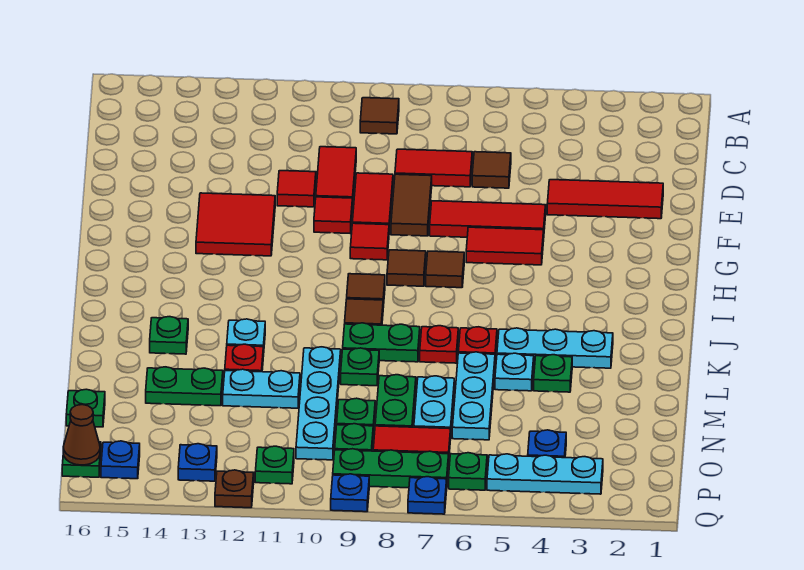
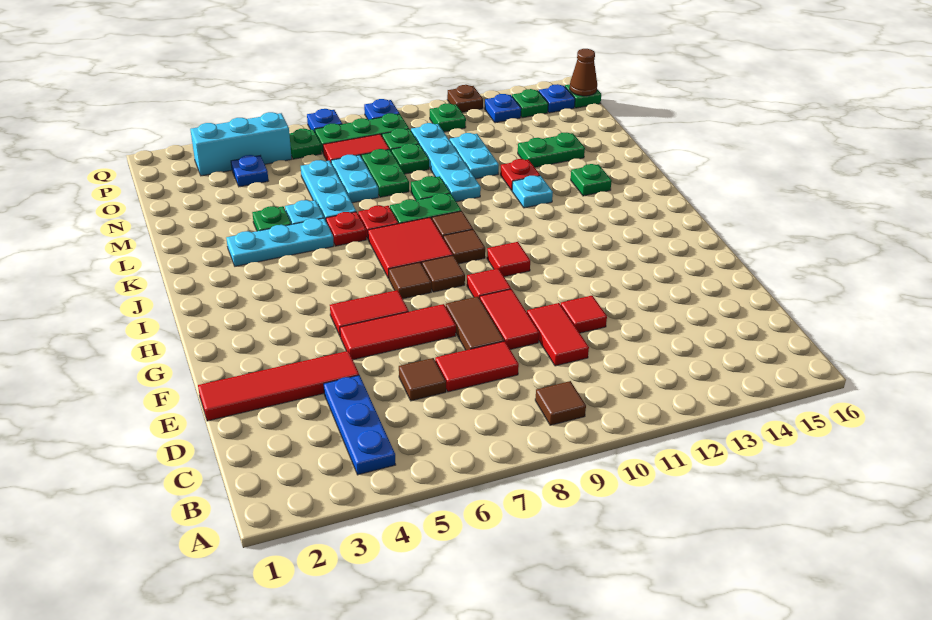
none -> blue plate B4:D4 level 1
red tile E2:E4 level 1 -> red tile E1:E4 level 1
red tile F10 level 1 -> red tile H10 level 1
red tile F12:G13 level 1 -> red tile I7:J8 level 1
cyan plate M11:M12 level 1 -> cyan plate M11:N11 level 1
green plate N16 level 1 -> green plate P14 level 1
cyan plate P3:P5 level 1 -> cyan brick P3:P5 level 1

